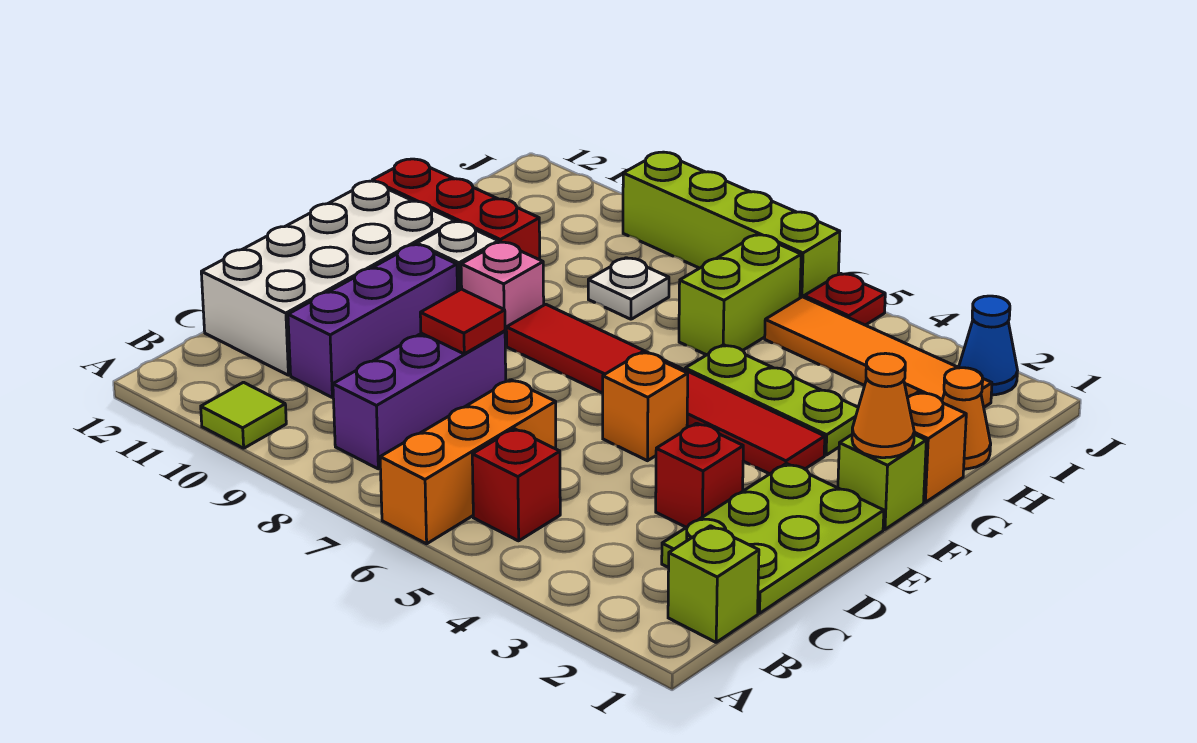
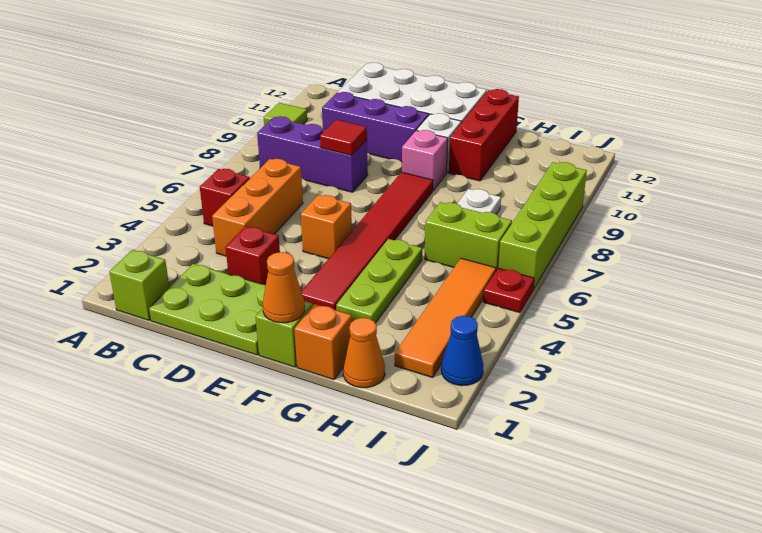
orange brick A6:C6 level 1 -> orange brick C4:C6 level 1

